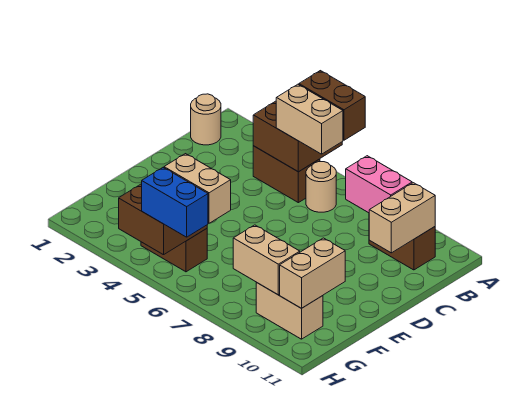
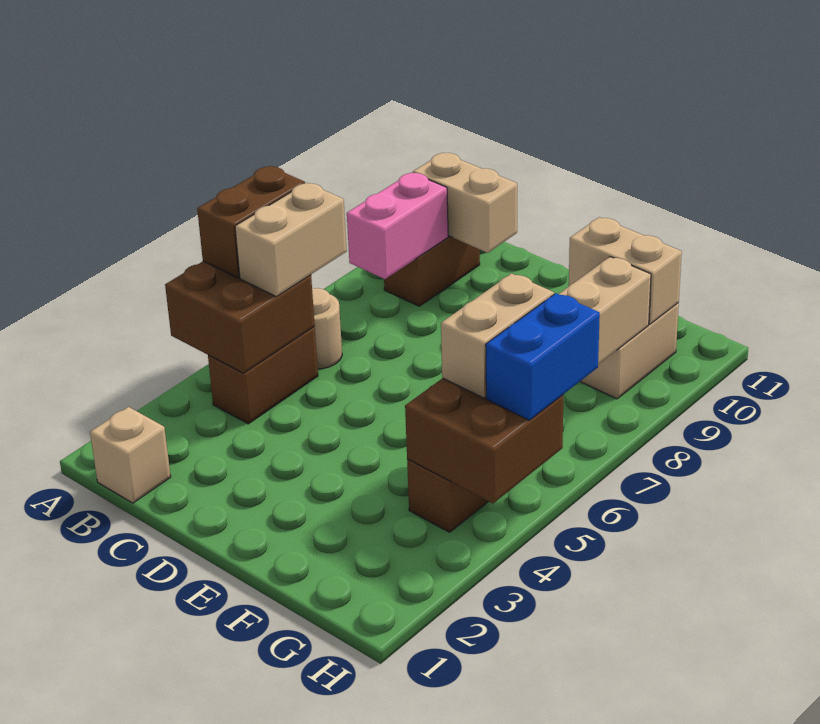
tan round brick B1 level 1 -> tan brick B1 level 1

